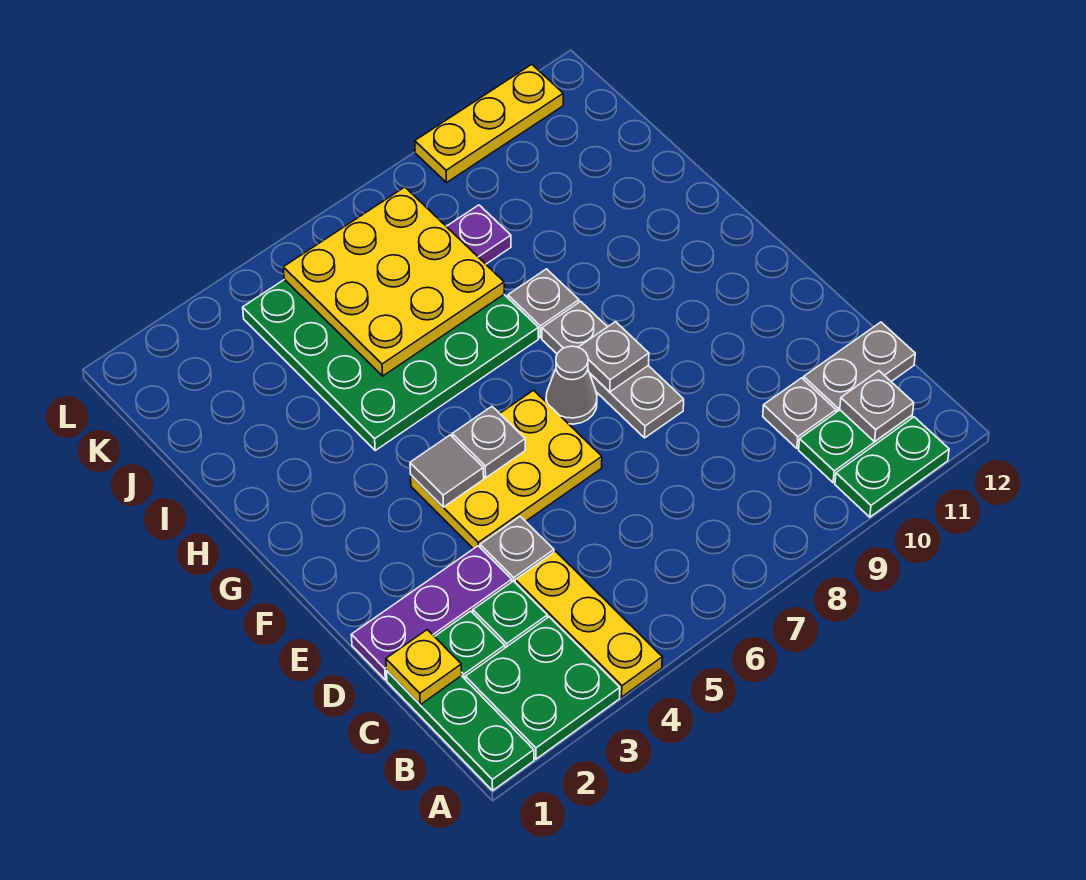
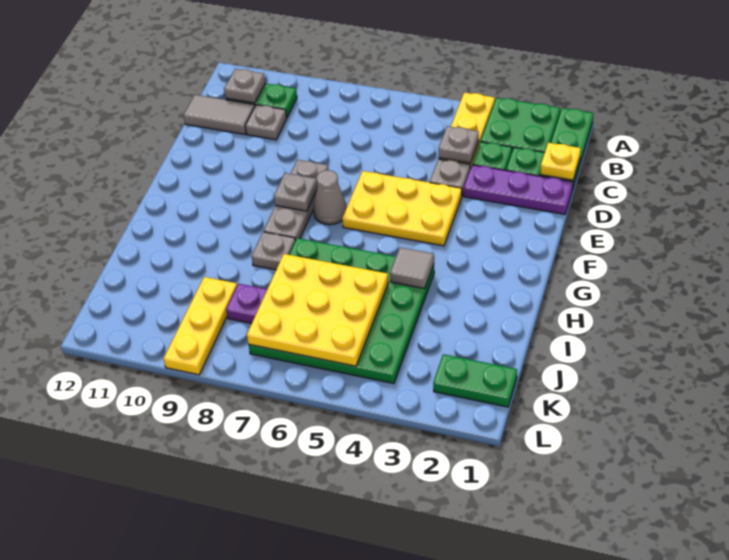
green plate A10:A11 level 1 -> green plate K1:K2 level 1
grey plate C11:C12 level 1 -> grey tile C11:C12 level 1
grey tile F4 level 2 -> grey tile H4 level 2
grey plate F5 level 2 -> grey plate C4 level 2
yellow plate L9:L11 level 1 -> yellow plate J9:L9 level 1

